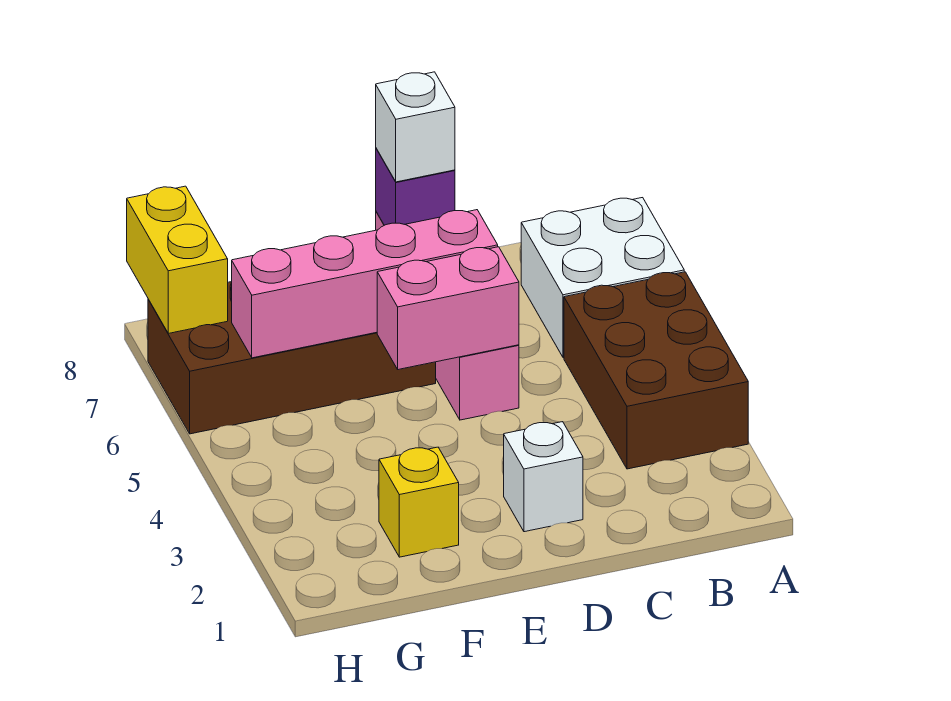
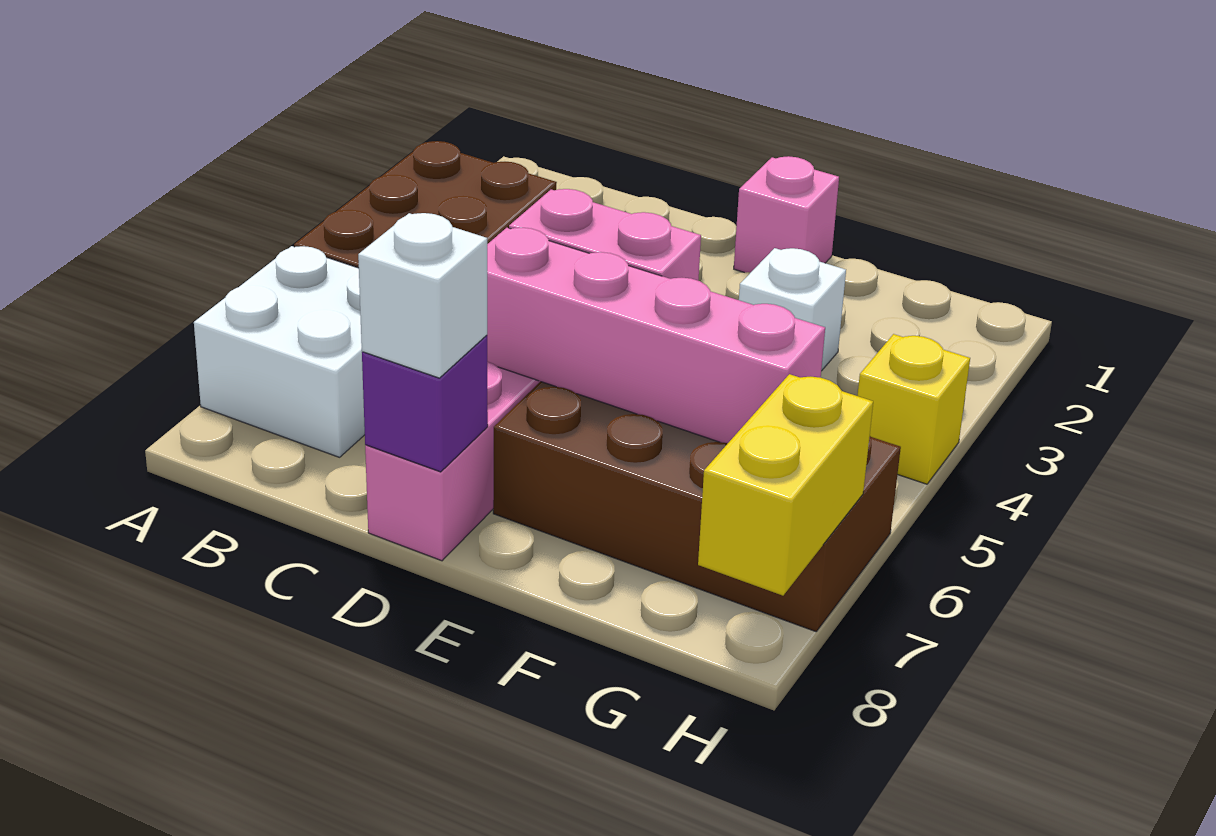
white brick D2 level 1 -> white brick F3 level 1
none -> pink brick E1 level 1
yellow brick F2 level 1 -> yellow brick H4 level 1

